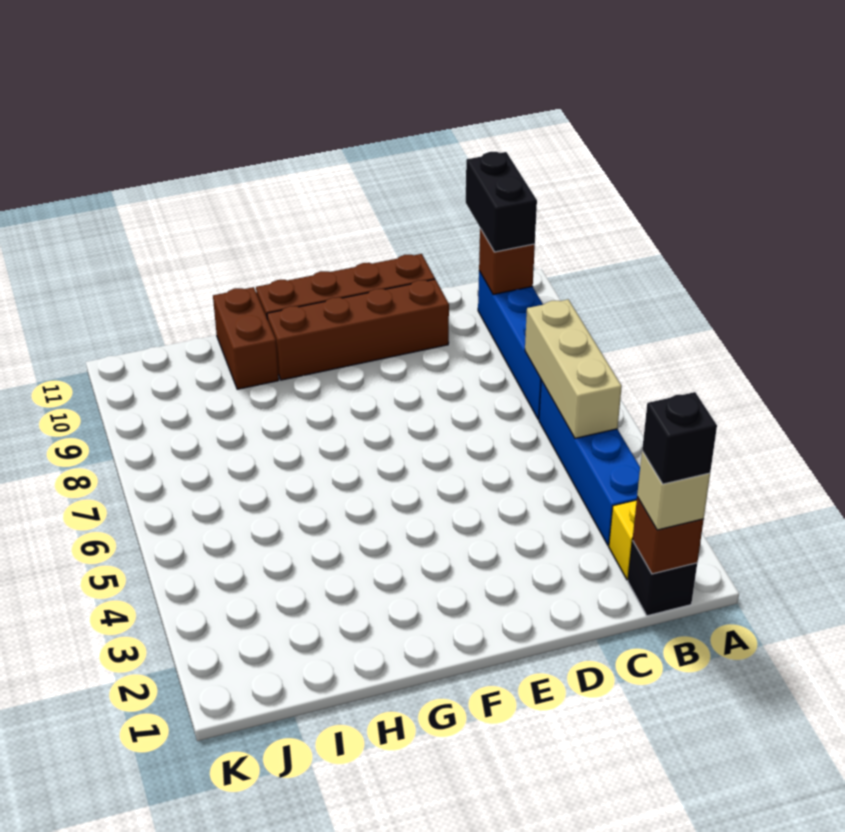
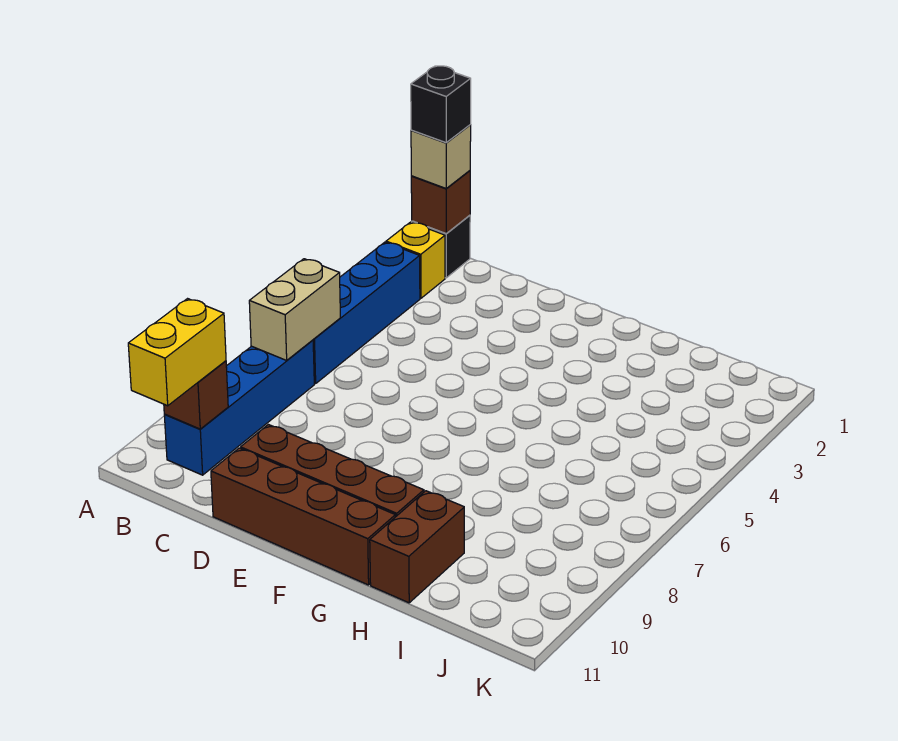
tan brick B5:B7 level 2 -> tan brick B6:B7 level 2
black brick B10:B11 level 3 -> yellow brick B10:B11 level 3

